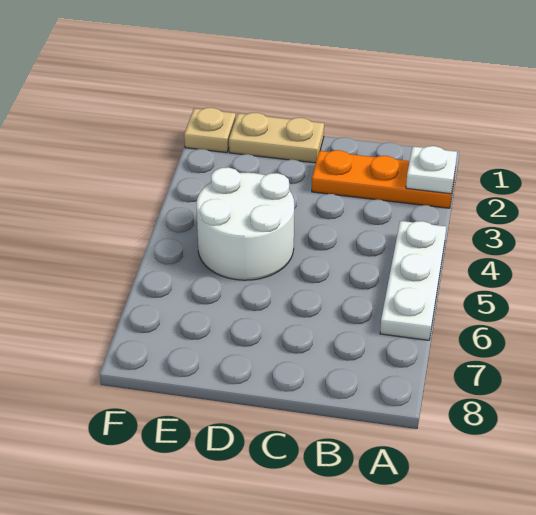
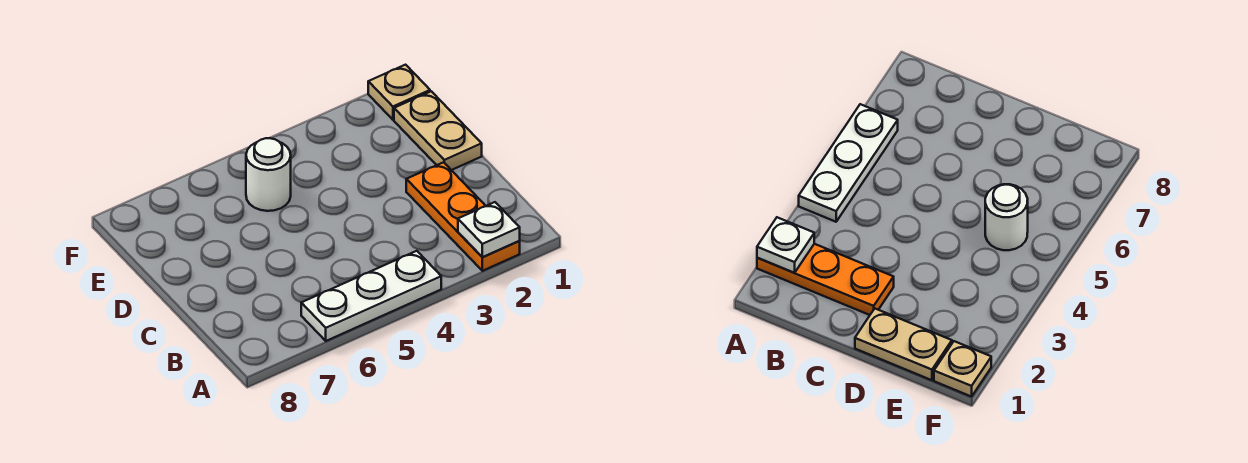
white round brick D4:E5 level 1 -> white round brick E5 level 1

